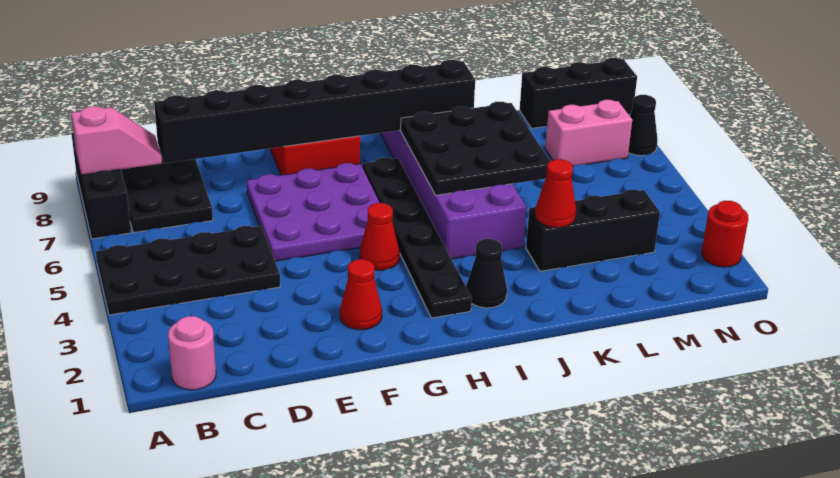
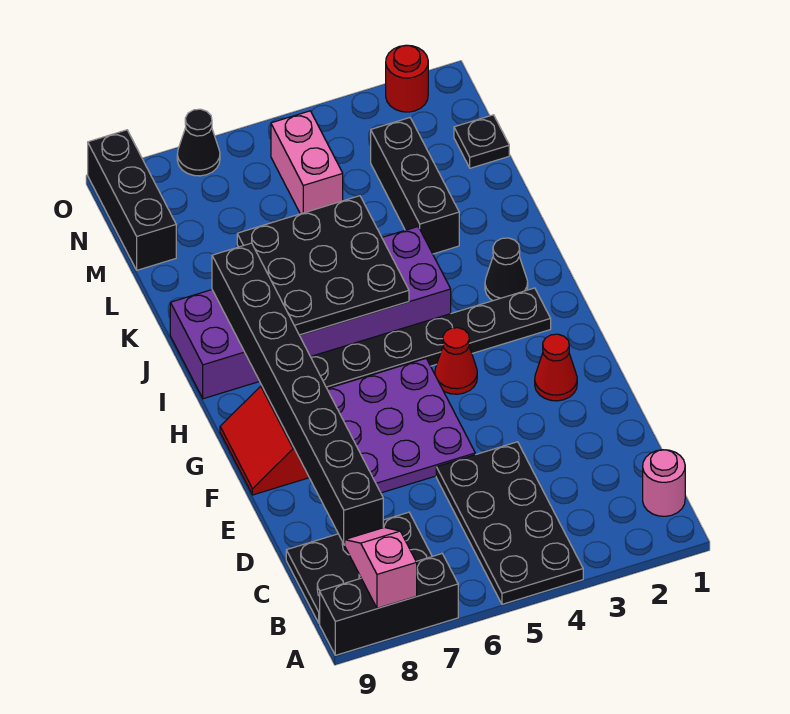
red cone K3 level 2 -> none
none -> black plate M1 level 1
pink brick M7:N7 level 1 -> pink brick M5:N5 level 1

